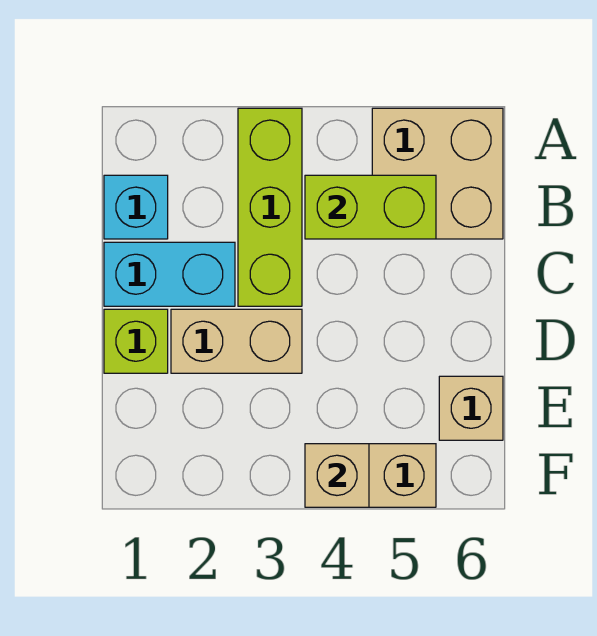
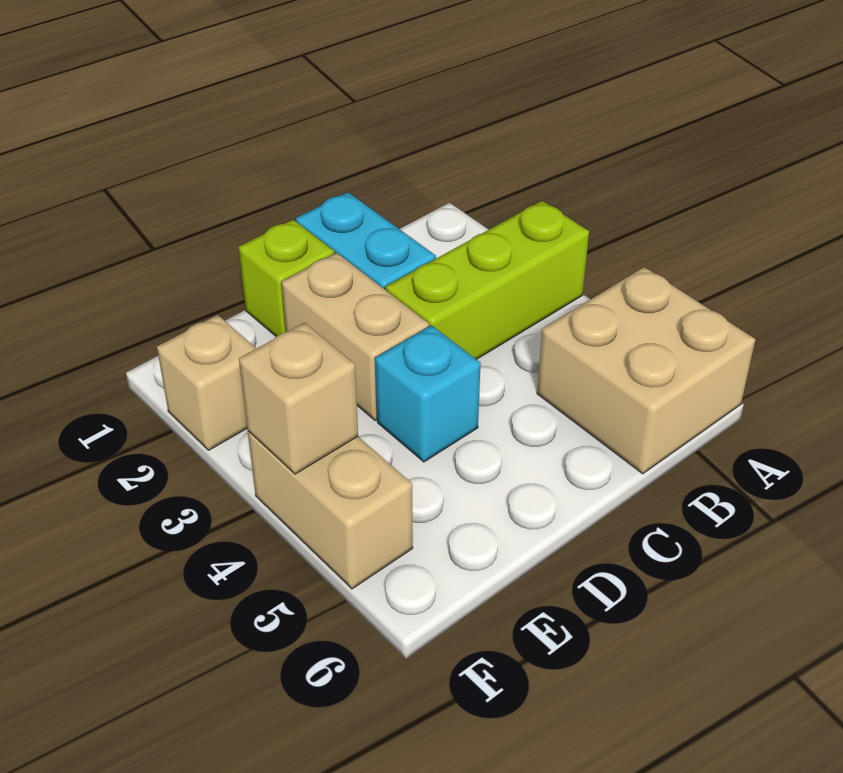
cyan brick B1 level 1 -> cyan brick D4 level 1
lime brick B4:B5 level 2 -> none
tan brick E6 level 1 -> tan brick F2 level 1

